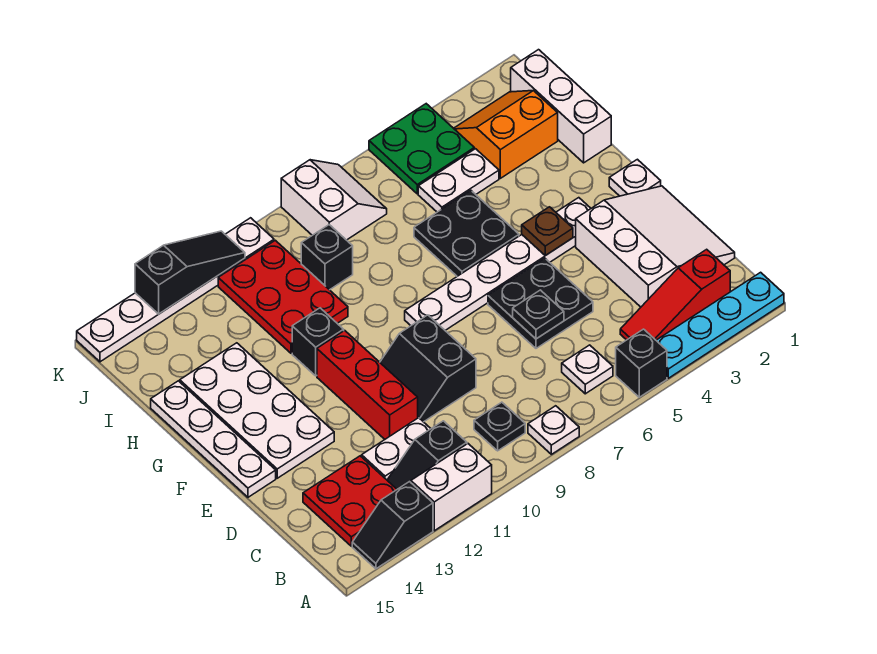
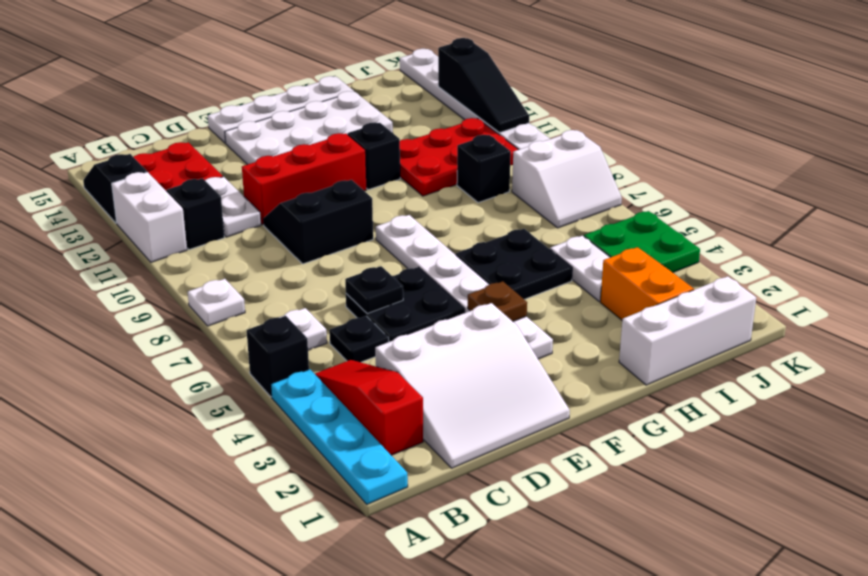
black plate B9 level 1 -> black plate C5 level 1
white plate F1 level 1 -> none

